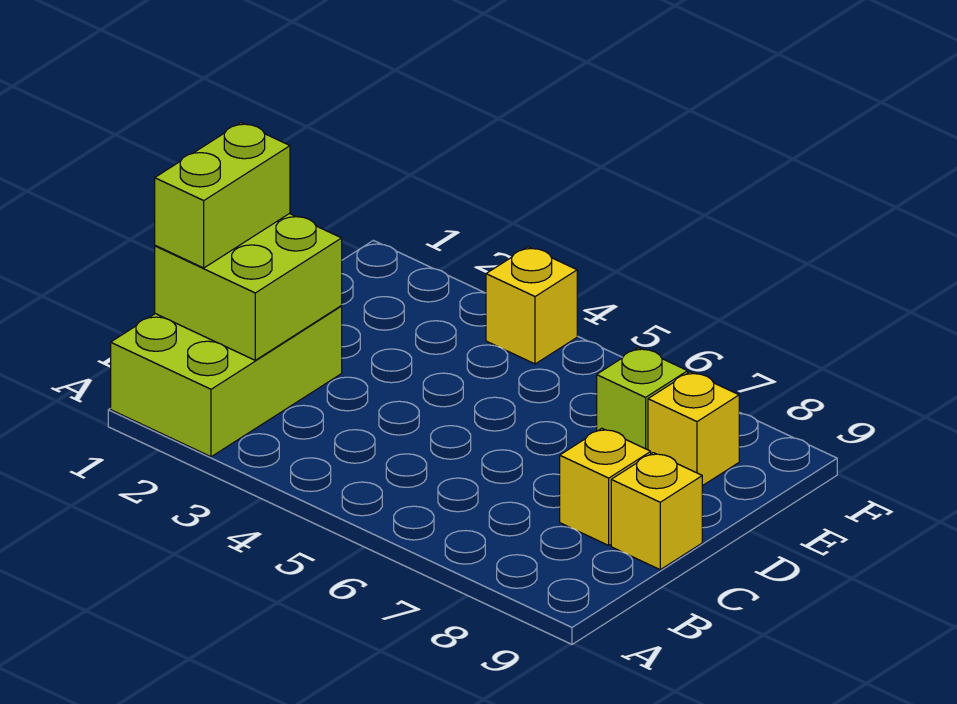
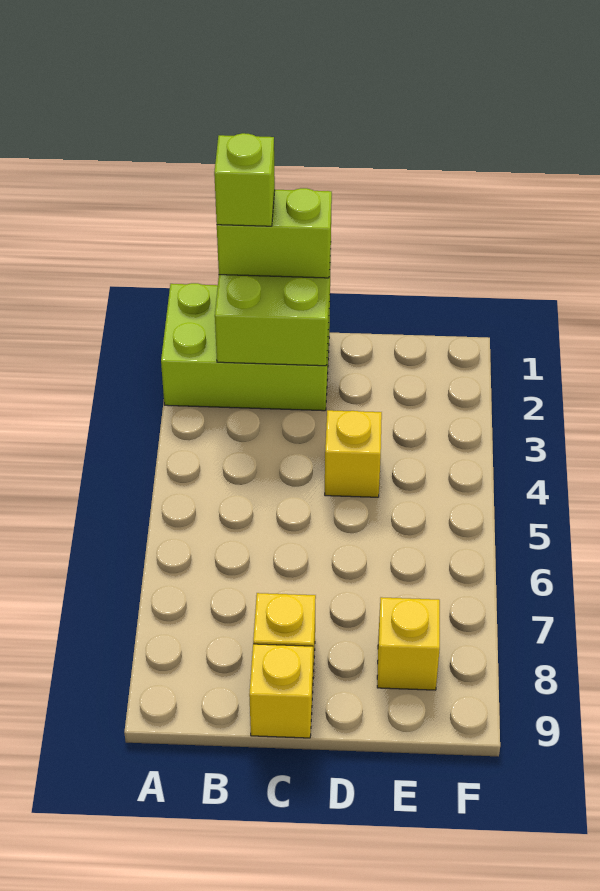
lime brick E7 level 1 -> lime brick B1 level 4
yellow brick F4 level 1 -> yellow brick D4 level 1

